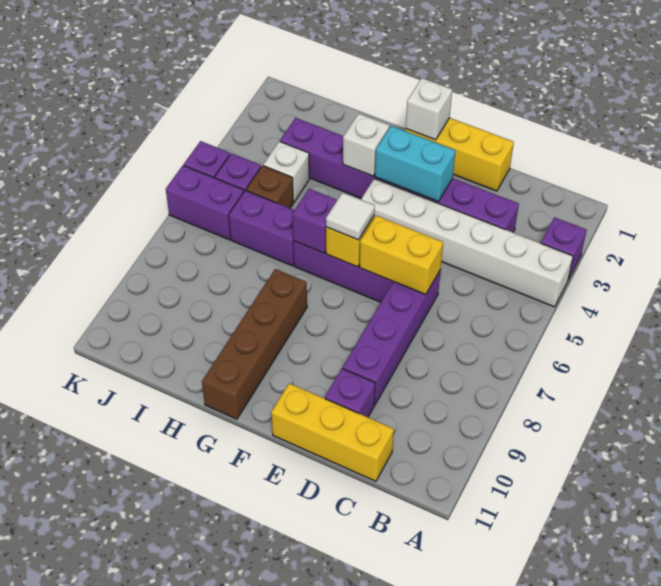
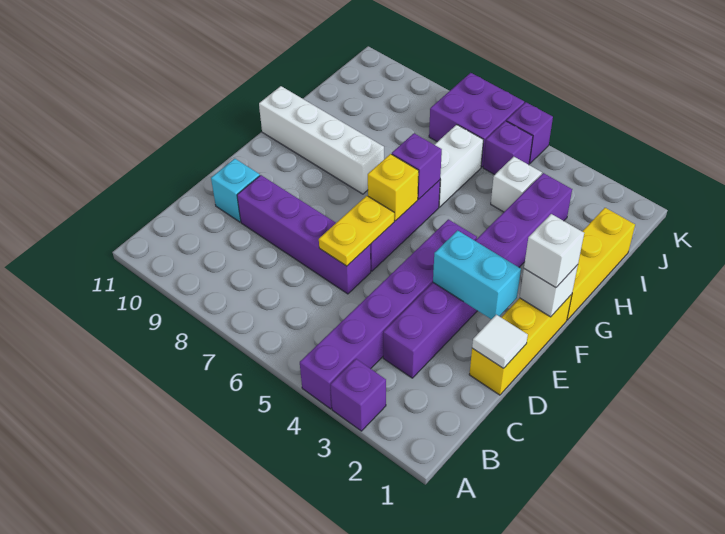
white brick A4:F4 level 1 -> purple brick A4:F4 level 1
yellow brick C11:E11 level 1 -> yellow brick G1:I1 level 1
yellow brick D6:E6 level 2 -> yellow plate D6:E6 level 2
purple brick D10 level 1 -> cyan brick D10 level 1
cyan brick E3:F3 level 2 -> cyan brick E2:E3 level 2
white tile F6 level 3 -> white tile D1 level 2
white brick G3 level 2 -> white brick F1 level 3
brown brick G8:G11 level 1 -> white brick G8:G11 level 1
purple brick H6:I6 level 1 -> white brick H6:I6 level 1
brown brick I5 level 1 -> none
purple brick J6:K6 level 1 -> purple brick J6:K7 level 1

